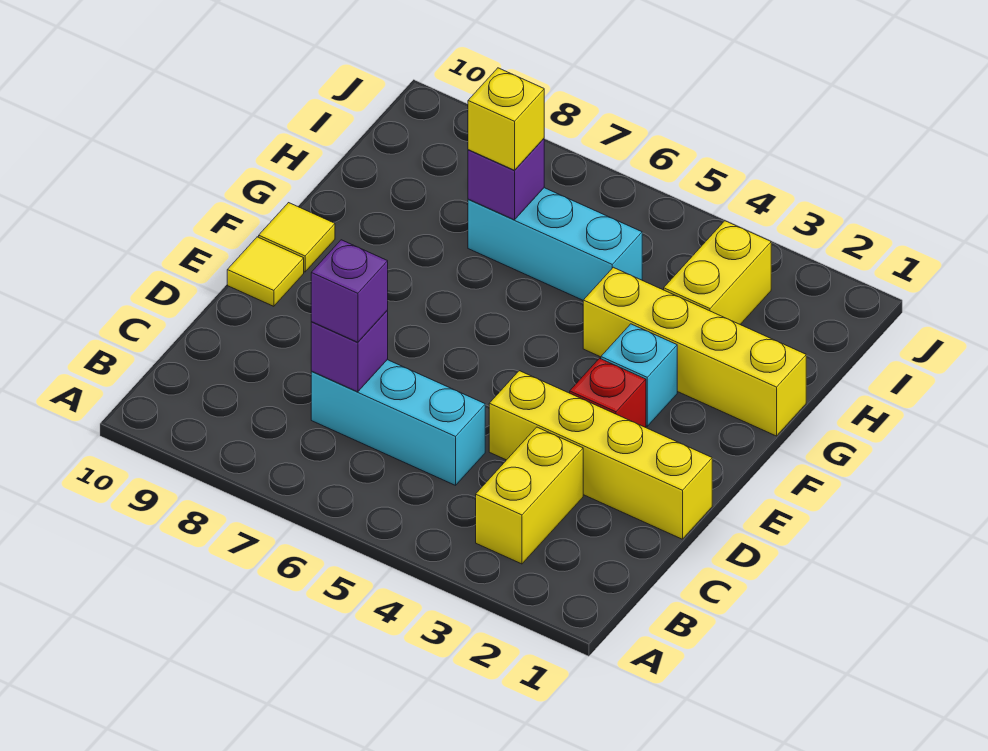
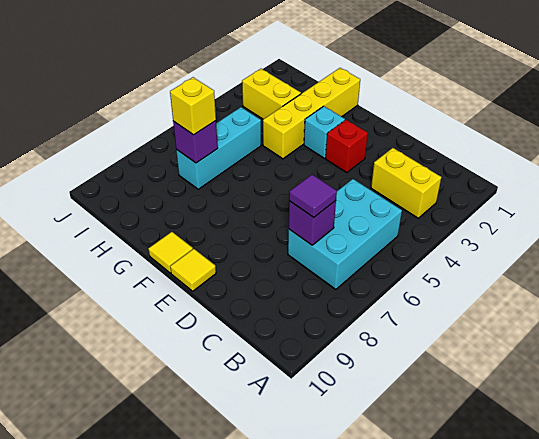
cyan brick C5:C7 level 1 -> cyan brick B5:C7 level 1
purple brick C7 level 3 -> purple tile C7 level 3
yellow brick D1:D4 level 1 -> none

